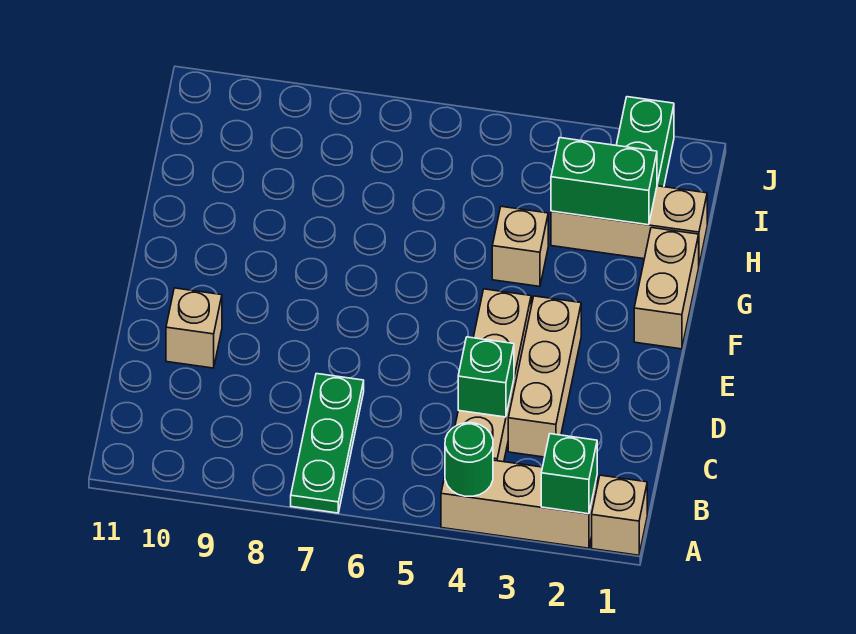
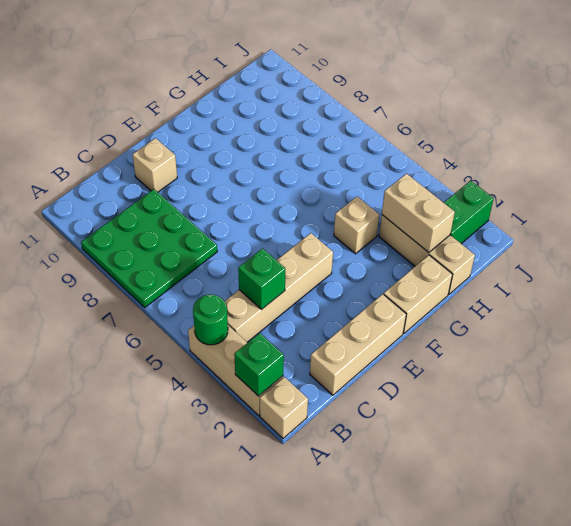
green plate A7:C7 level 1 -> green plate A7:C9 level 1
tan brick C3:E3 level 1 -> tan brick C1:E1 level 1
green brick H2:H3 level 2 -> tan brick H2:H3 level 2

